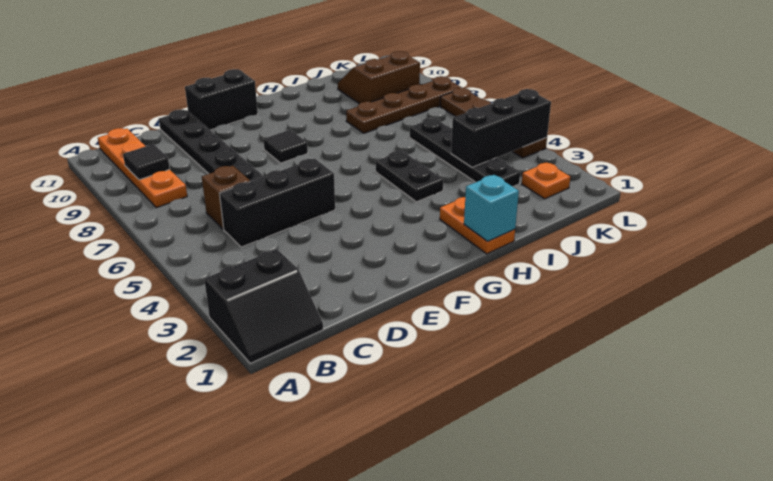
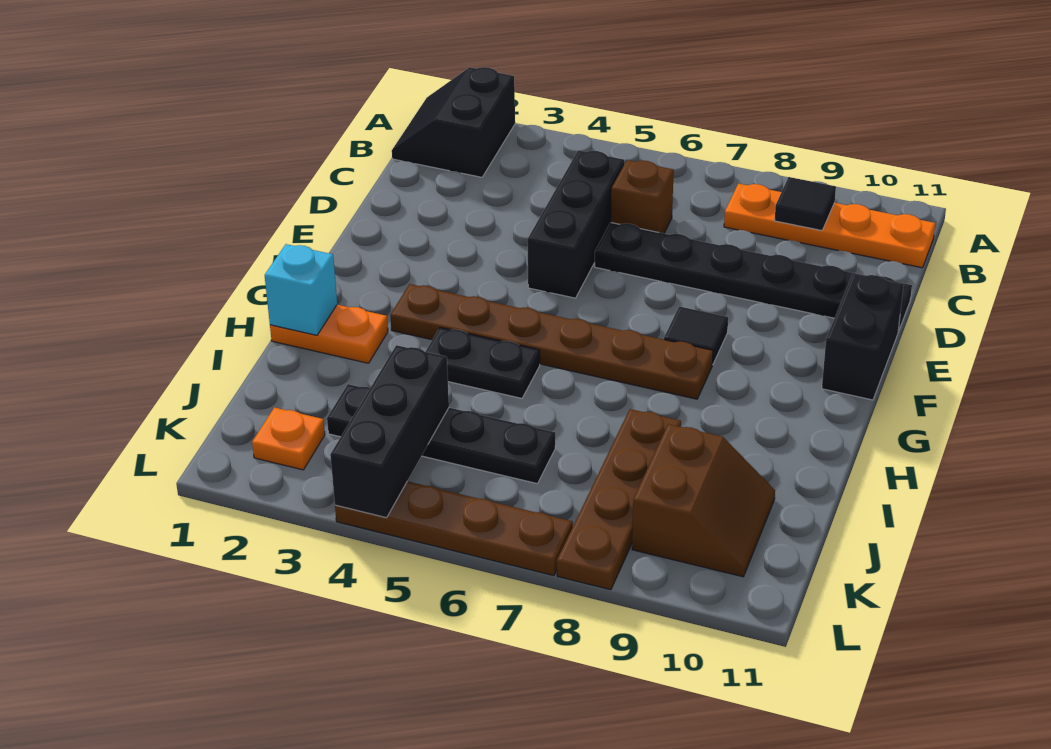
none -> brown plate G3:G8 level 1

